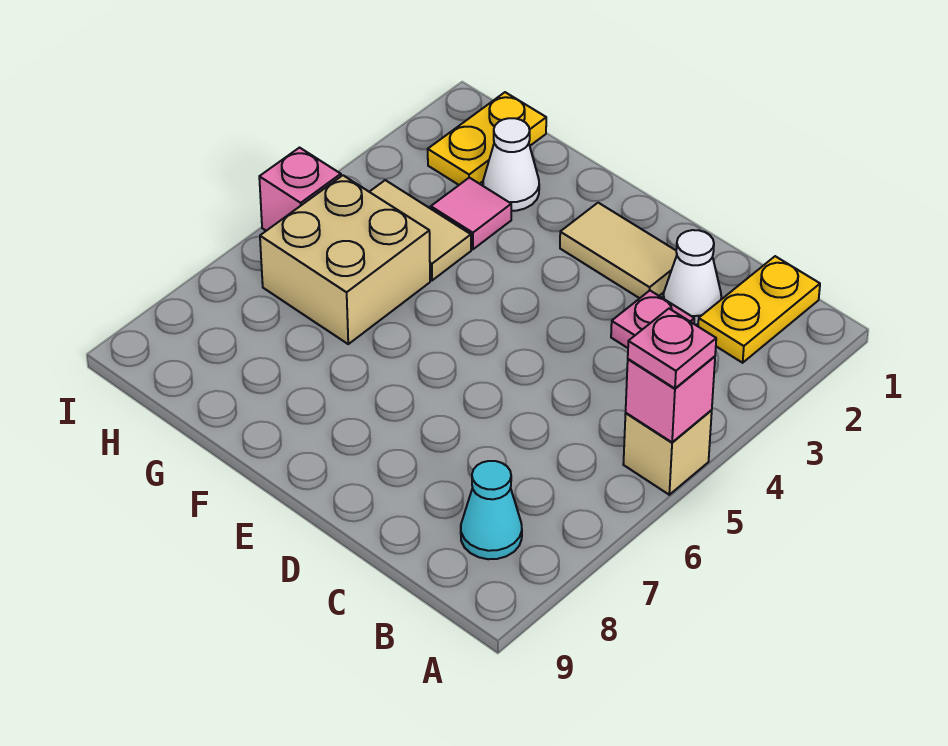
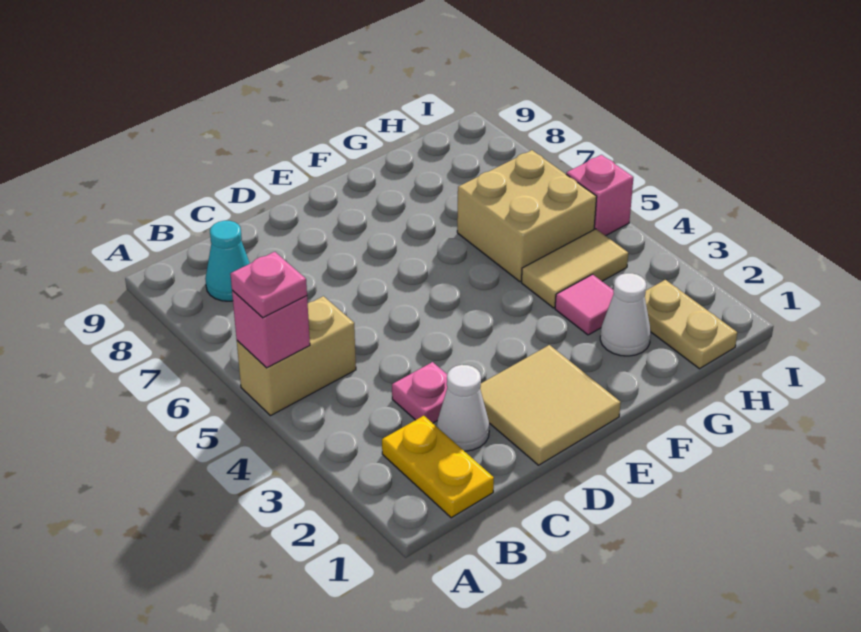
tan brick A5 level 1 -> tan brick A5:B5 level 1
tan tile D2:E2 level 1 -> tan tile D1:E2 level 1
yellow plate H1:H2 level 1 -> tan plate H1:H2 level 1

